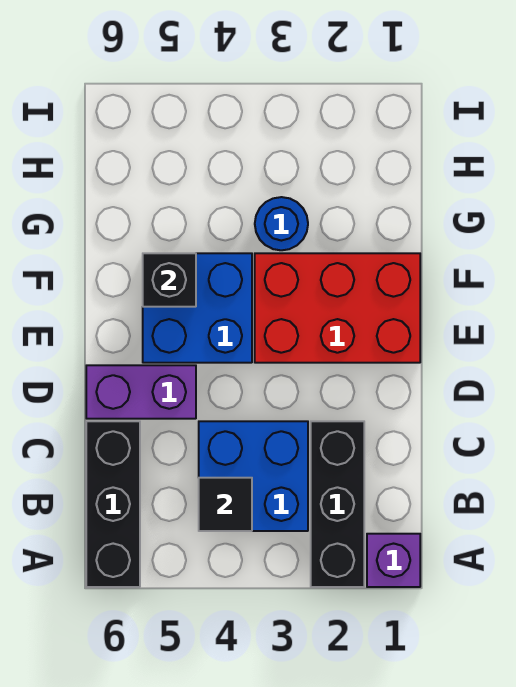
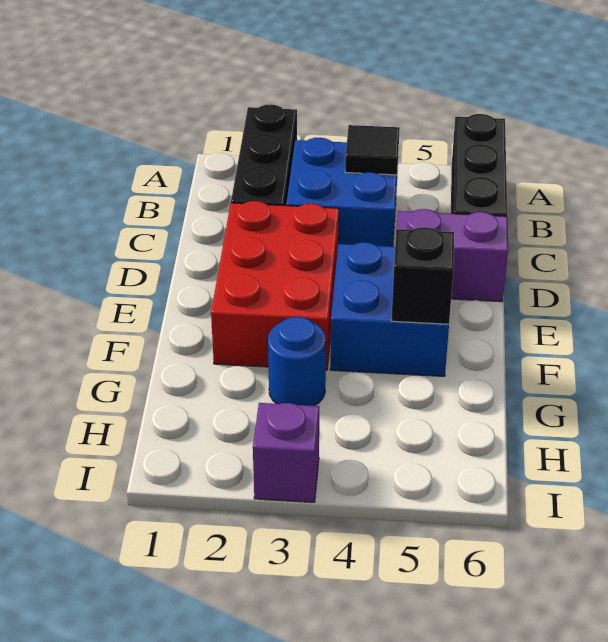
purple brick A1 level 1 -> purple brick I3 level 1
red brick E1:F3 level 1 -> red brick D2:F3 level 1

